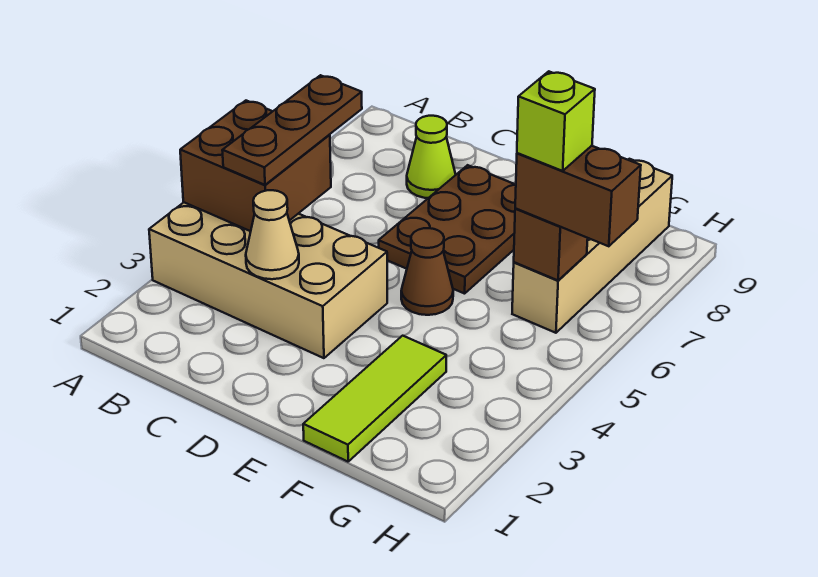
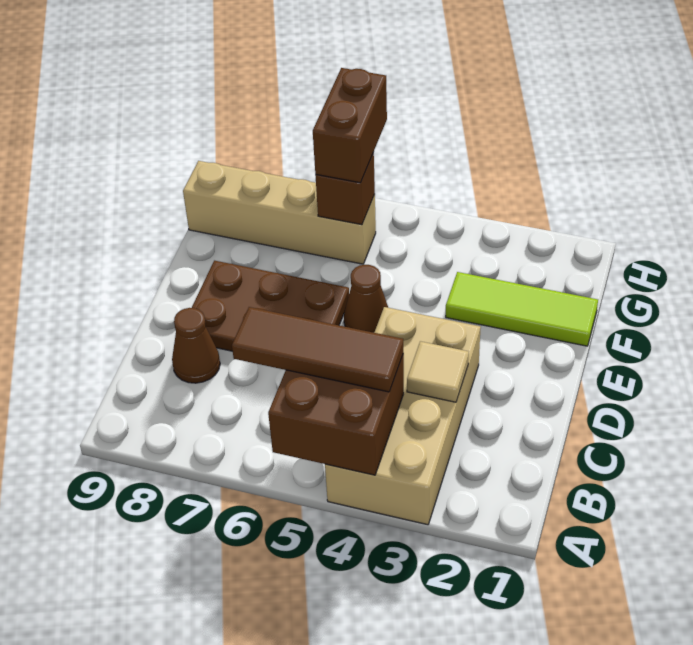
brown plate B4:B6 level 3 -> brown tile B4:B6 level 3
tan cone C3 level 2 -> tan tile C3 level 2
lime cone C8 level 1 -> brown cone C8 level 1
lime brick G6 level 4 -> none

